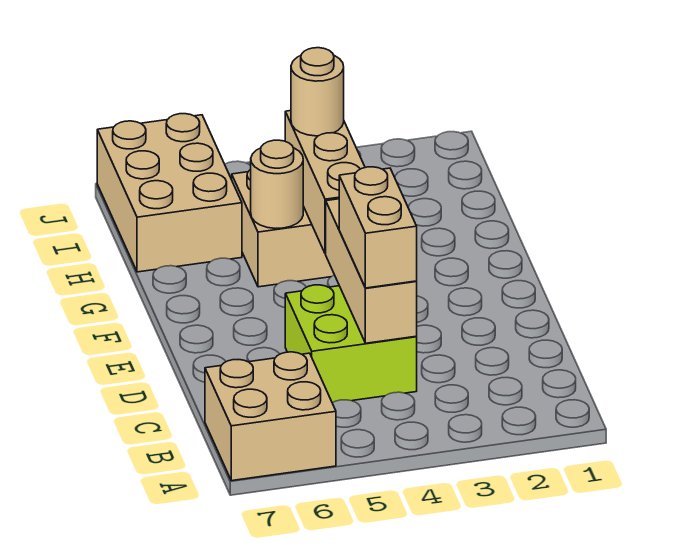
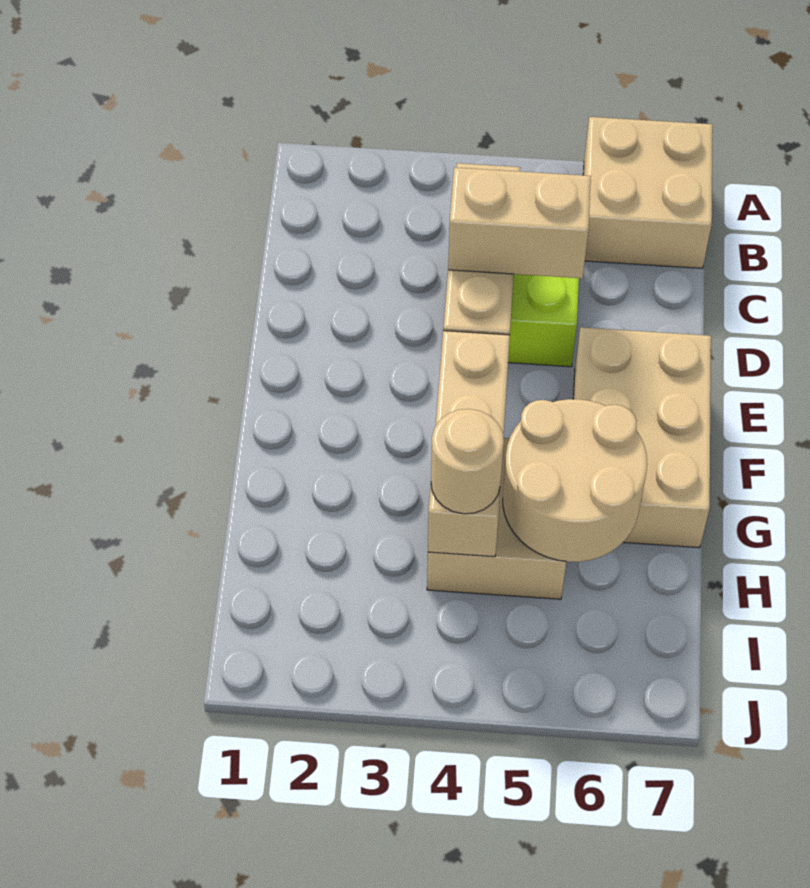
tan brick C4:D4 level 3 -> tan brick D4:D5 level 3
tan round brick G5 level 2 -> tan round brick G5:H6 level 2
tan brick H6:J7 level 1 -> tan brick E6:G7 level 1

